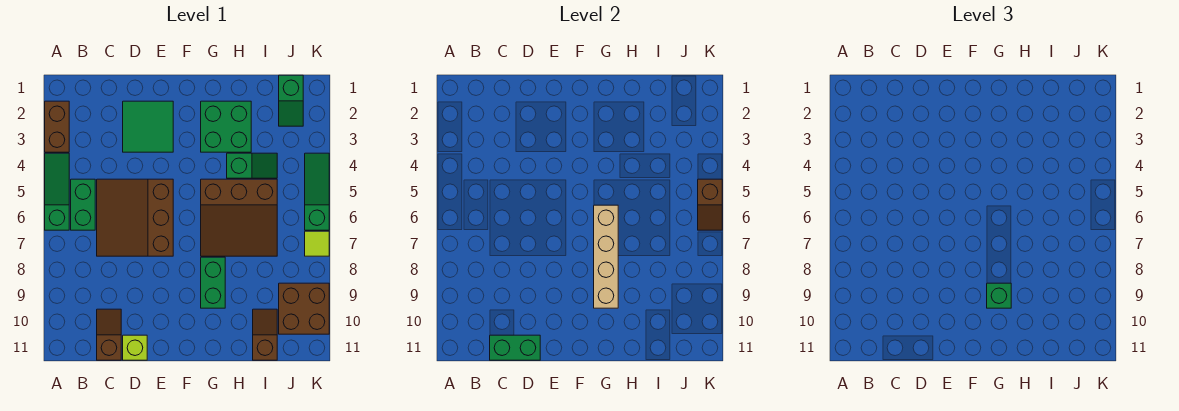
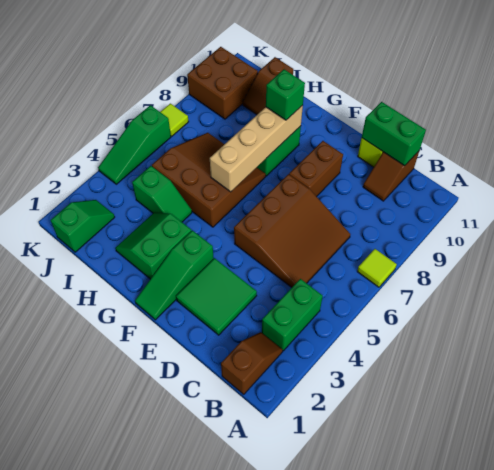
brown brick A2:A3 level 1 -> brown brick E8:E9 level 1
green slope A4:A6 level 1 top 6 -> green slope F1:F3 level 1 top 3
none -> lime tile A7 level 1
green brick B5:B6 level 1 -> green brick B3:B4 level 1
green brick G2:H3 level 1 -> green slope G2:H3 level 1 top G
green slope H4:I4 level 1 top H -> green slope H4:I4 level 1 top I
brown slope K5:K6 level 2 top 5 -> brown slope B1:B2 level 1 top 1

